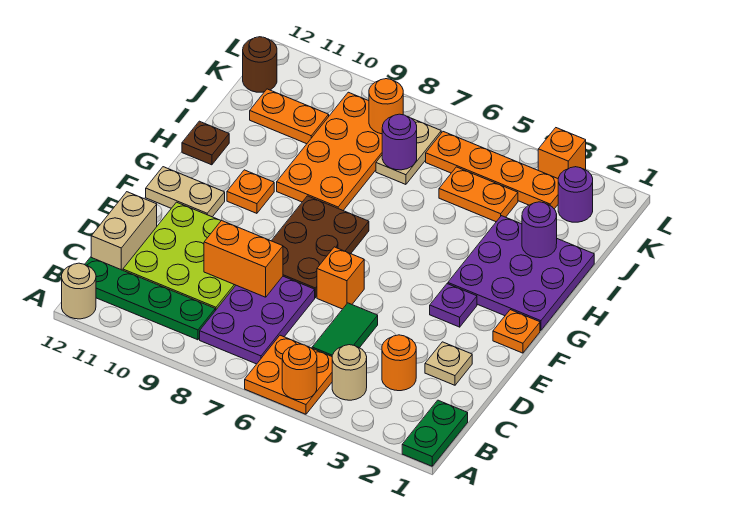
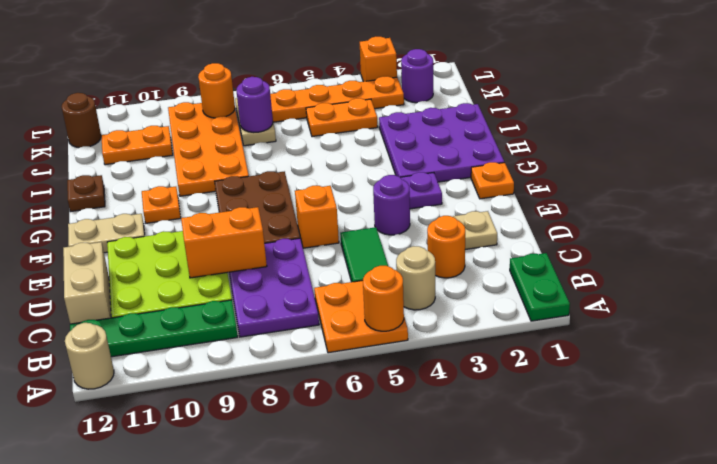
purple round brick I2 level 2 -> purple round brick E4 level 1

